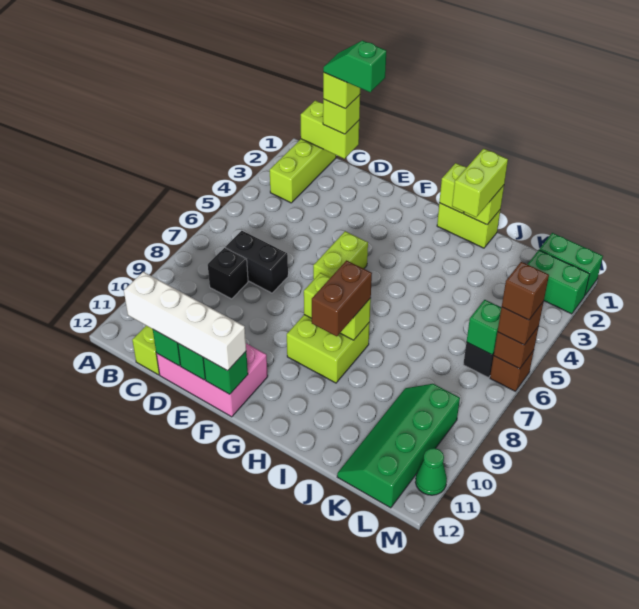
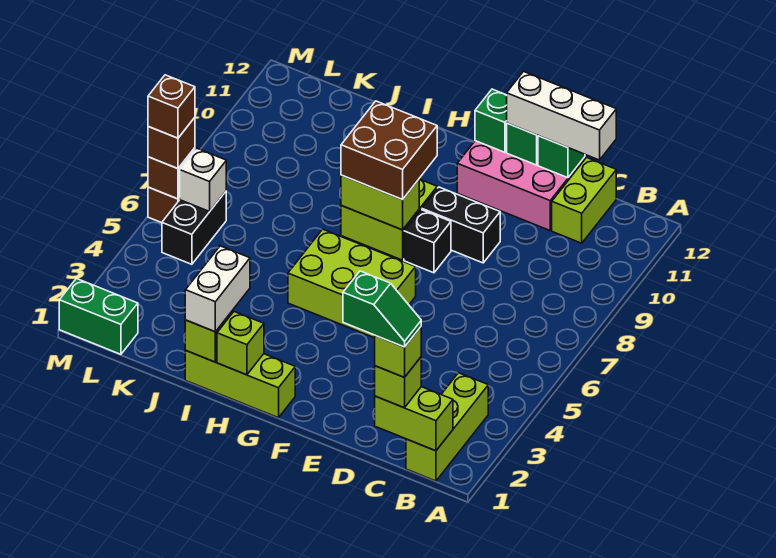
black brick C7:D7 level 1 -> black brick E9:F9 level 1
black brick C8 level 1 -> black brick F8 level 1
white brick C12:F12 level 3 -> white brick C12:E12 level 3
lime brick F5:F6 level 1 -> lime brick F5:H6 level 1
lime brick H1:I1 level 1 -> lime brick G1:I1 level 1
brown brick H8:H9 level 3 -> brown brick G8:H9 level 3
lime brick I1:I2 level 3 -> white brick I1:I2 level 3
green slope K9:L12 level 1 top L -> none
green brick L2:M2 level 1 -> none
green brick L6 level 2 -> white brick L6 level 2
green cone M11 level 1 -> none

